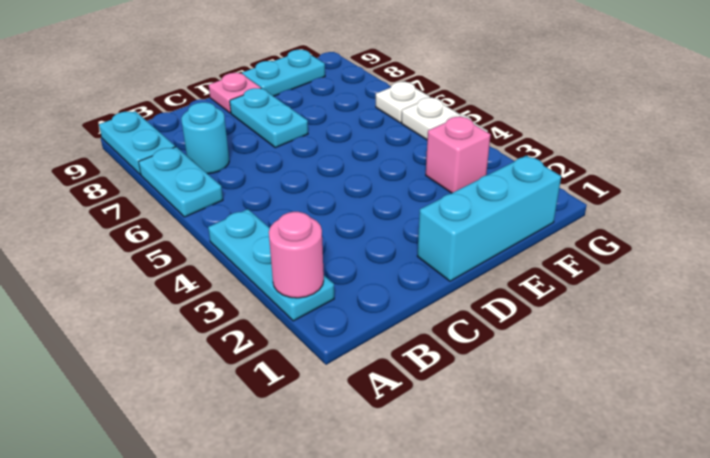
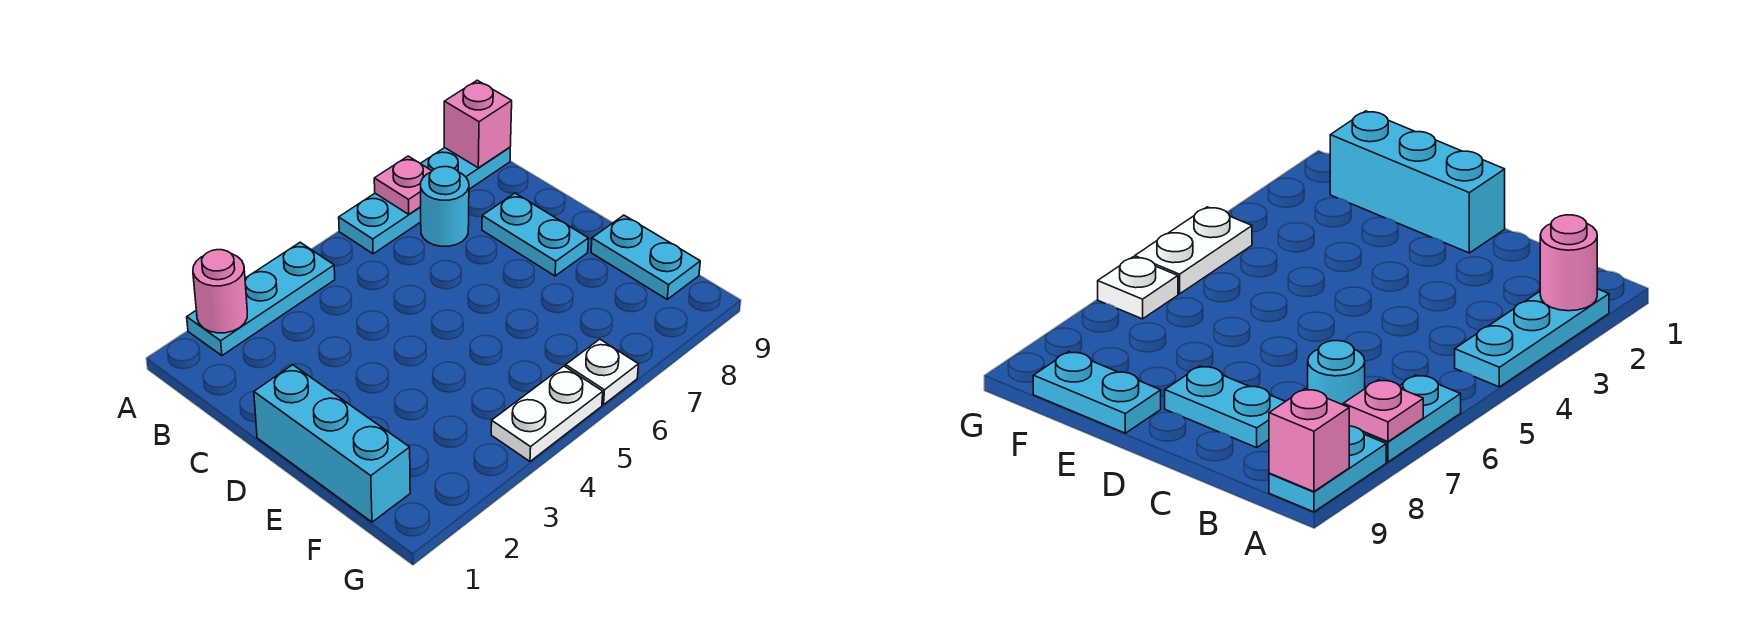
cyan plate D7:D8 level 1 -> cyan plate C8:D8 level 1
pink plate D9 level 1 -> pink plate A7 level 2
pink brick F3 level 1 -> pink brick A9 level 2

